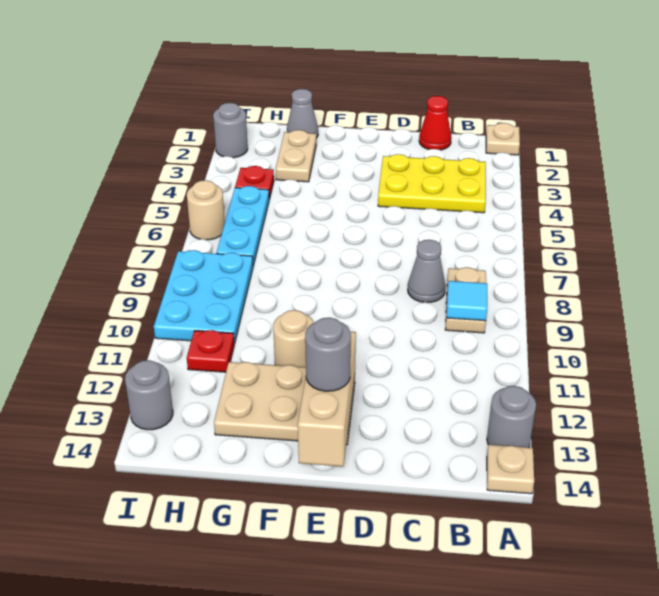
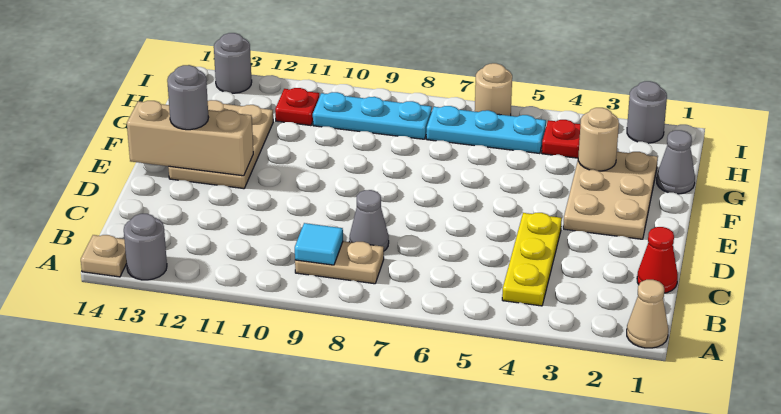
tan plate A1 level 1 -> tan cone A1 level 1
yellow plate B3:D4 level 1 -> yellow plate B4:D4 level 1
tan round brick F11 level 1 -> tan round brick G3 level 2
tan plate G2:G3 level 1 -> tan plate E2:G3 level 1
cyan plate H8:I10 level 1 -> cyan plate H8:H10 level 1

